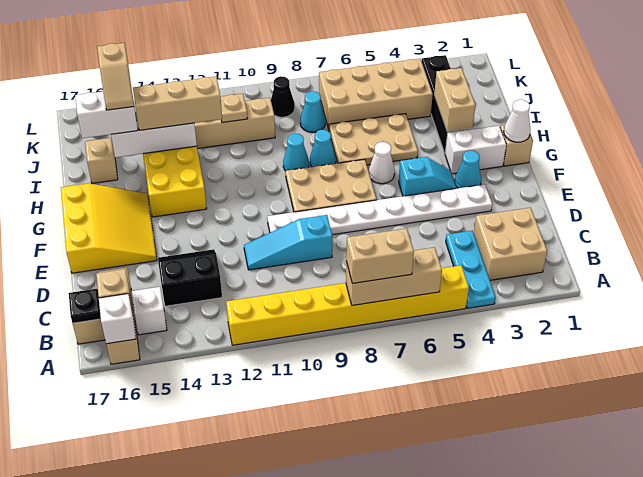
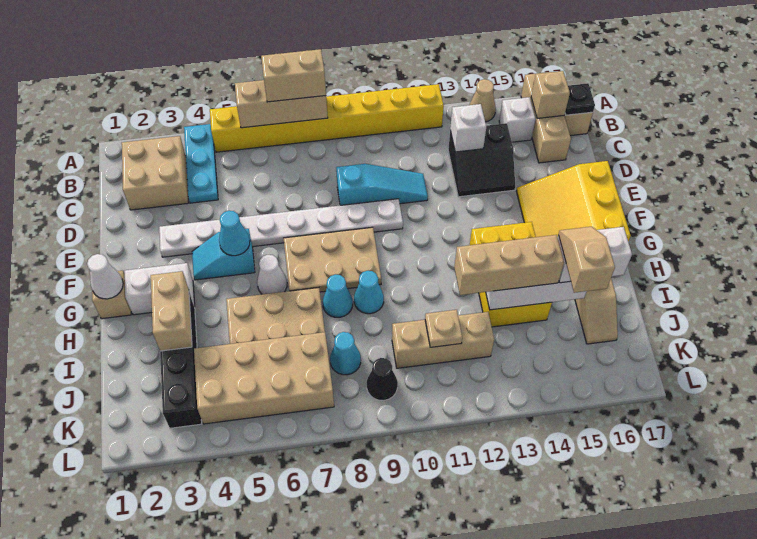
none -> tan cone A14 level 1
white brick A16 level 2 -> white brick C13 level 2
cyan cone F3 level 1 -> cyan cone F5 level 2

